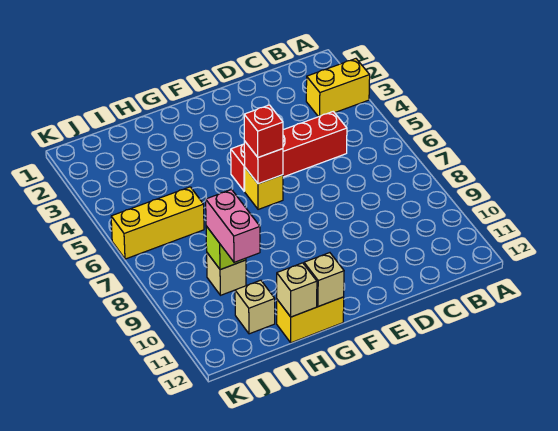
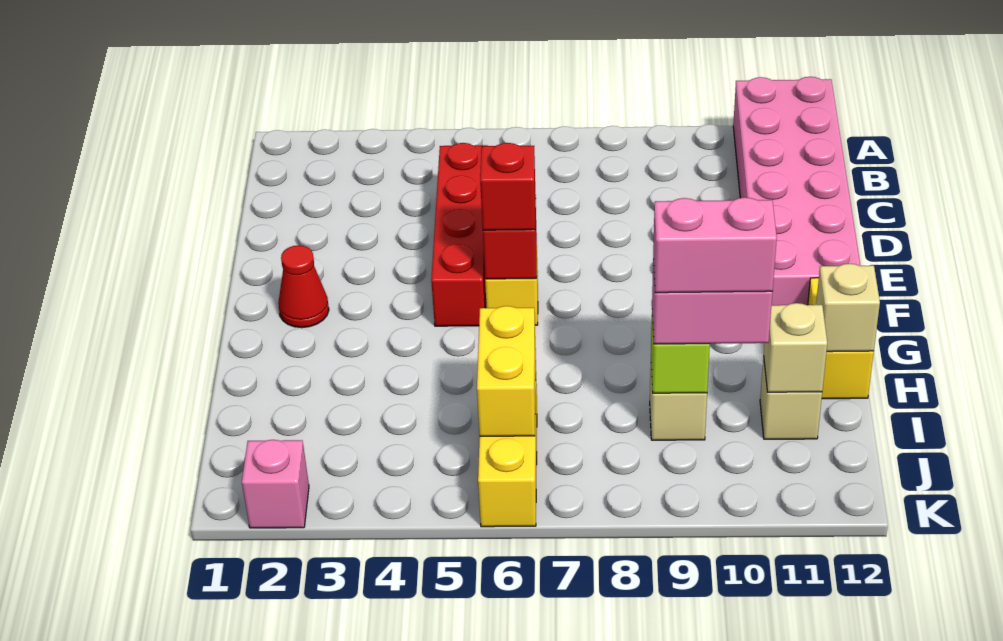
yellow brick A3:B3 level 1 -> yellow brick I6:J6 level 2
none -> pink brick A11:F12 level 1
none -> red cone F2 level 1
tan brick G12 level 2 -> tan brick I11 level 2
none -> pink brick I9:I10 level 4
none -> pink brick K2 level 1

